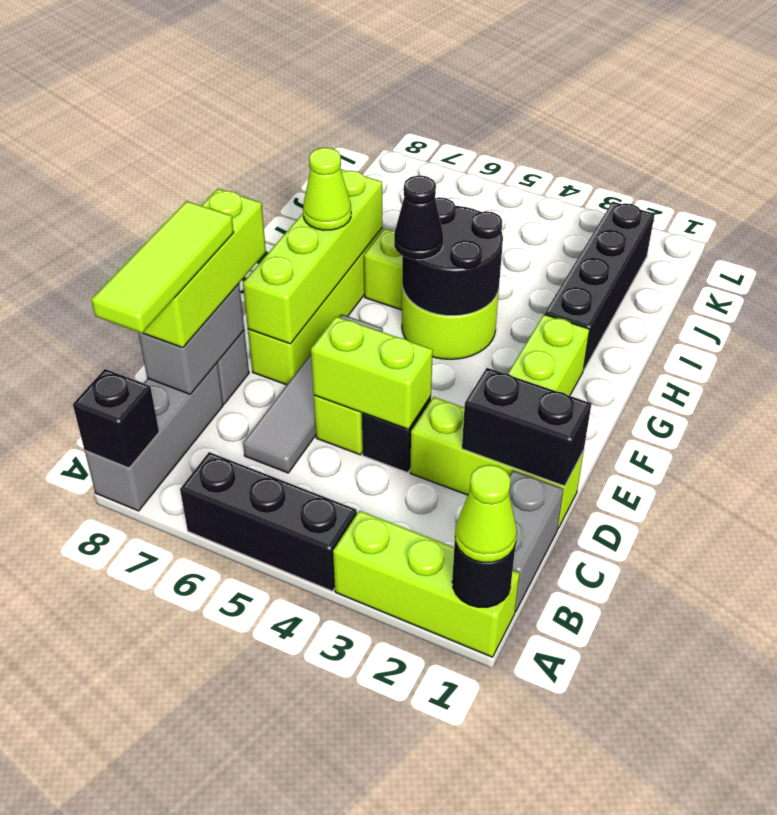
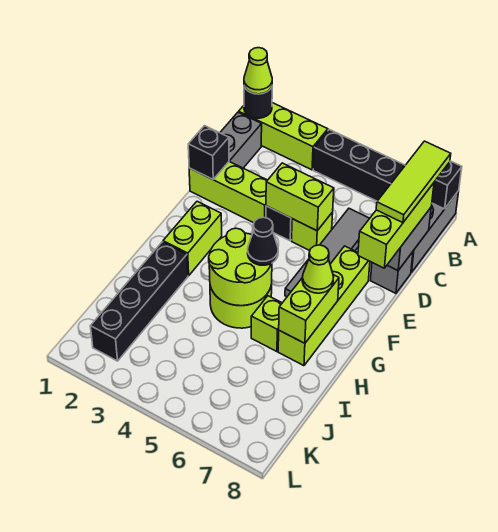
black brick D1:D2 level 2 -> black brick D1 level 2
lime brick E7:H7 level 2 -> lime brick G7:H7 level 2
black round brick G4:H5 level 2 -> lime round brick G4:H5 level 2

